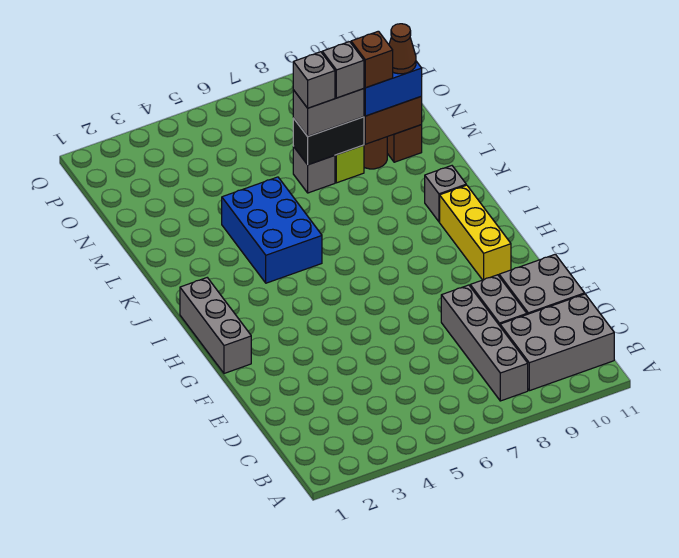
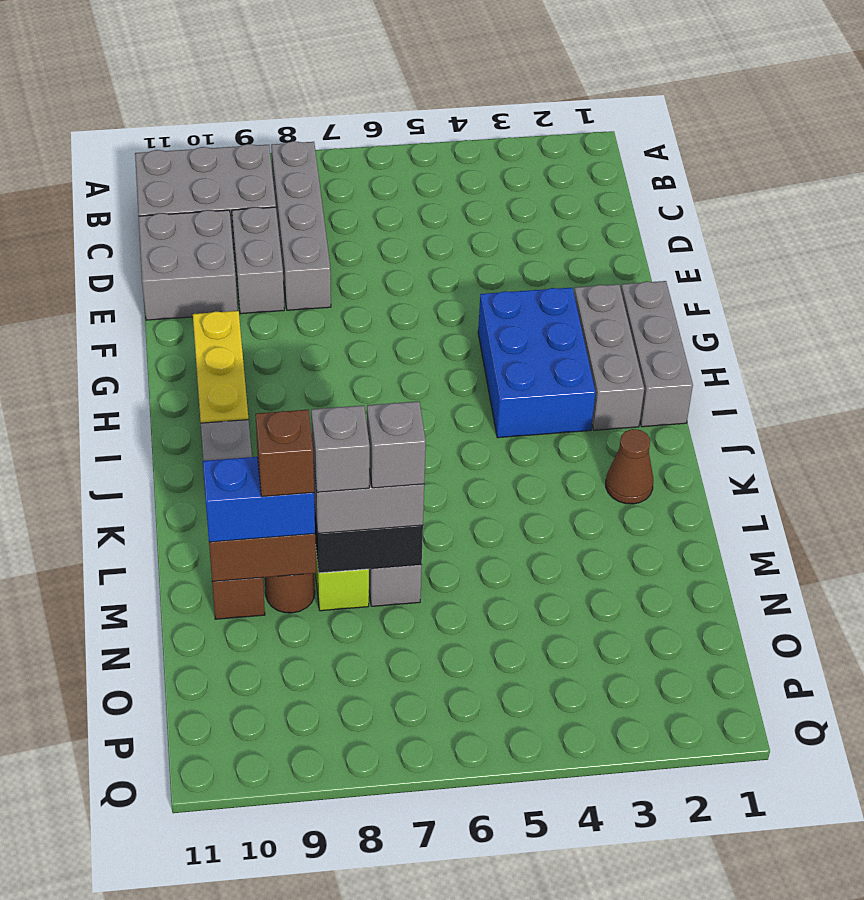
none -> grey brick G2:I2 level 1
blue brick J4:L5 level 1 -> blue brick G3:I4 level 1
brown cone M10 level 4 -> brown cone K2 level 1

